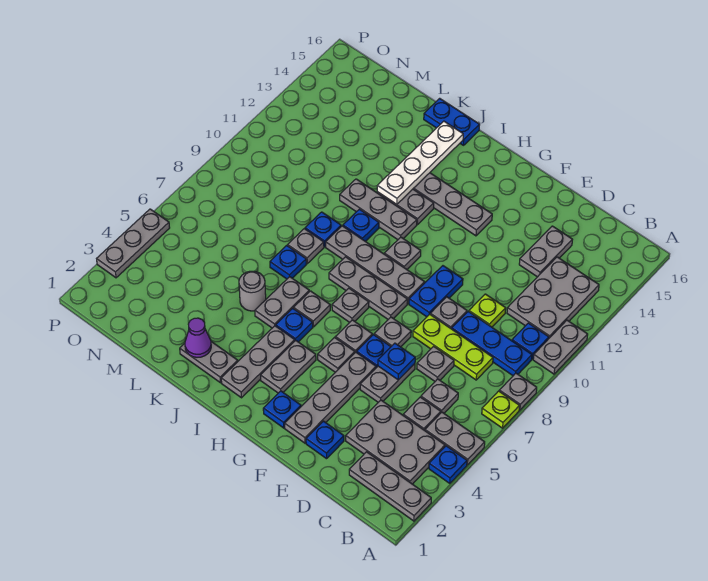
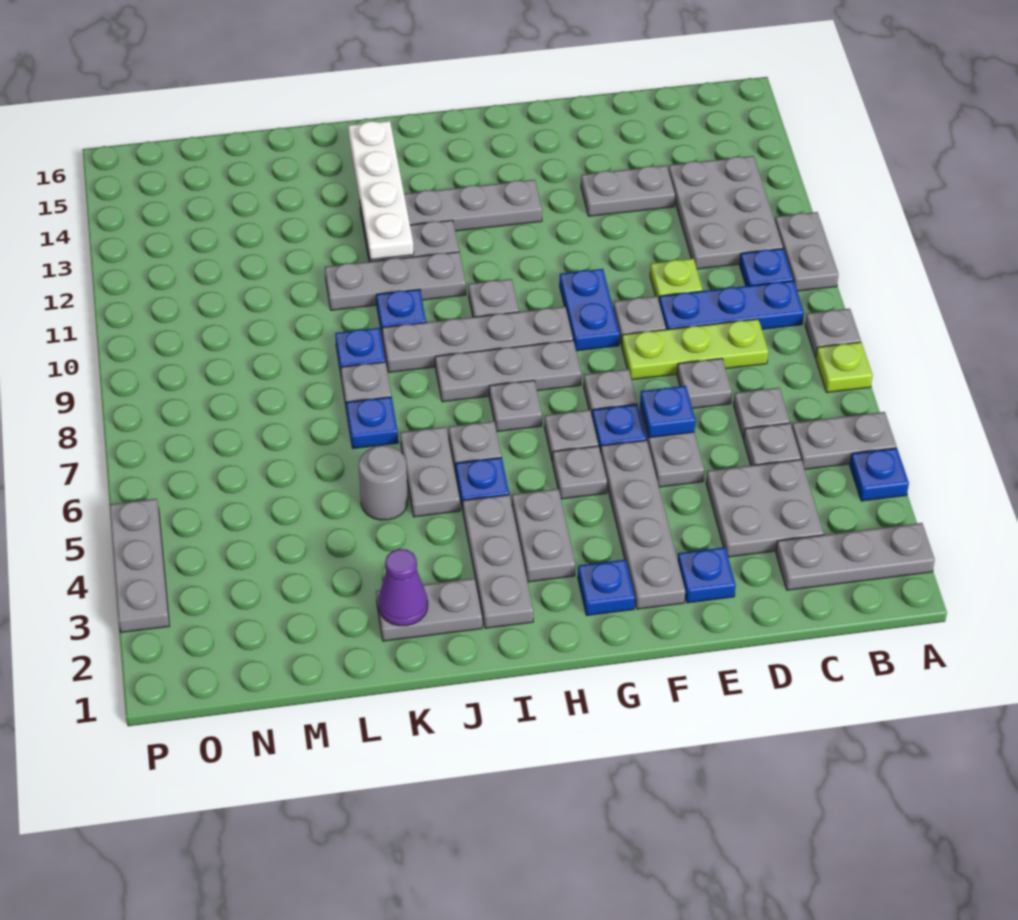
grey plate B3:D4 level 1 -> grey plate C3:D4 level 1
grey plate D13:D14 level 1 -> grey plate D13:E13 level 1
blue plate J16:K16 level 1 -> none

